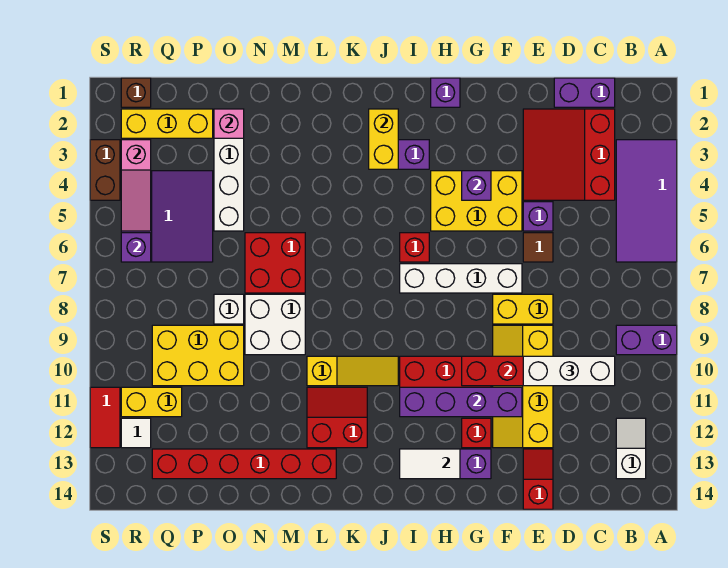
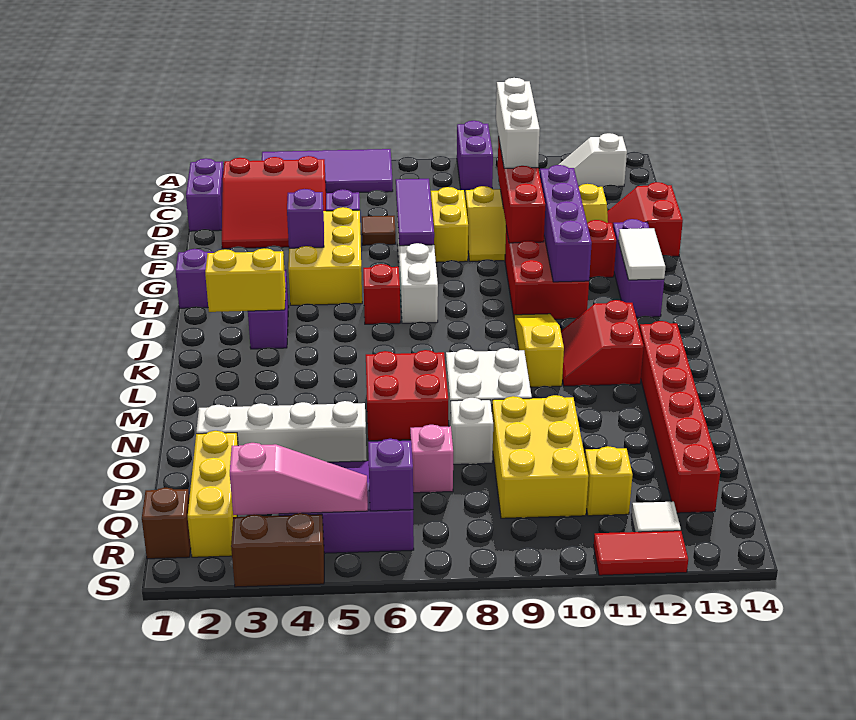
none -> purple tile E7:G7 level 2
red slope E13:E14 level 1 top 14 -> red slope E13:F14 level 1 top 14
pink brick O2 level 2 -> pink brick P7 level 1
yellow brick Q11:R11 level 1 -> yellow brick Q11 level 1

